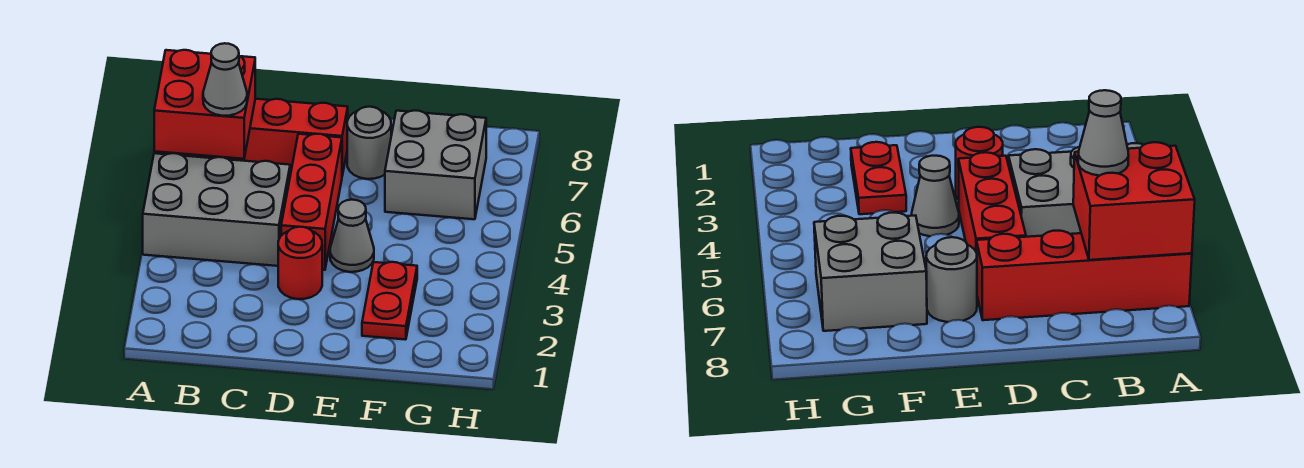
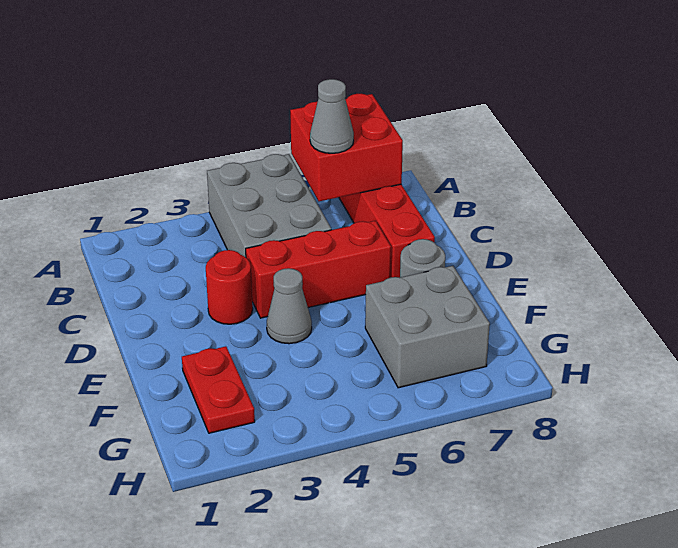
red plate F2:F3 level 1 -> red plate F2:G2 level 1

